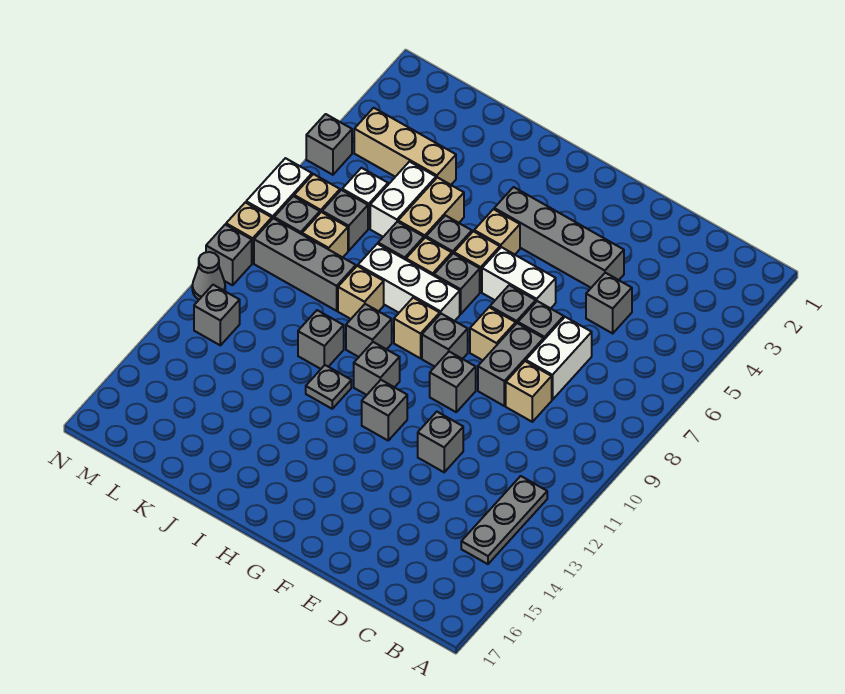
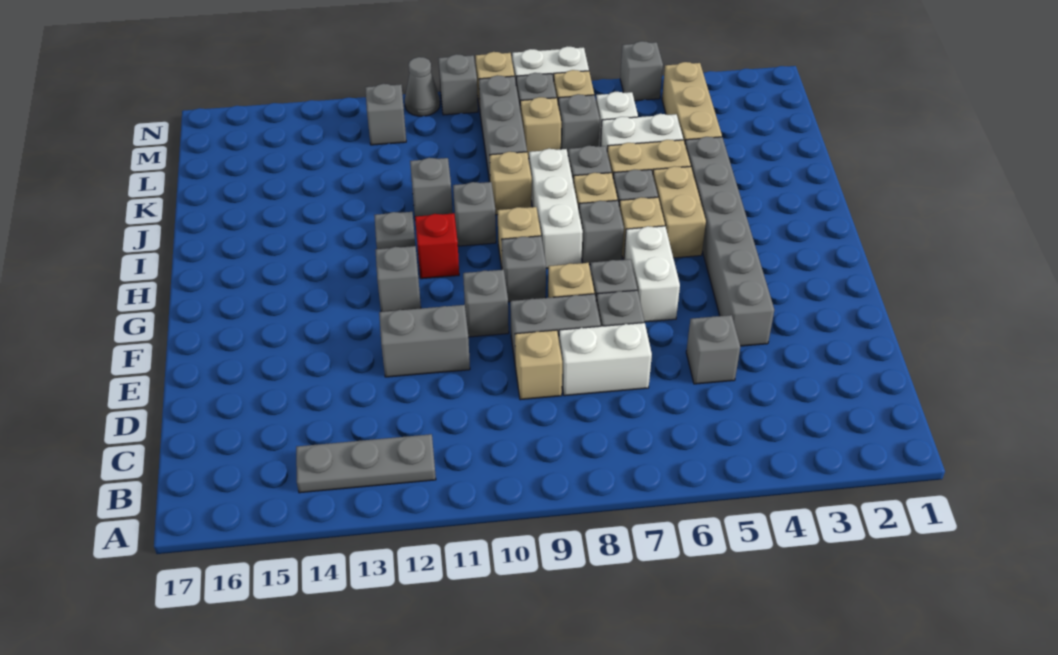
grey brick E4:H4 level 1 -> grey brick E4:J4 level 1
grey brick E12 level 1 -> grey brick E11:E12 level 1
tan brick H5 level 1 -> tan brick H5:I5 level 1
grey brick H11 level 1 -> red brick H11 level 1

